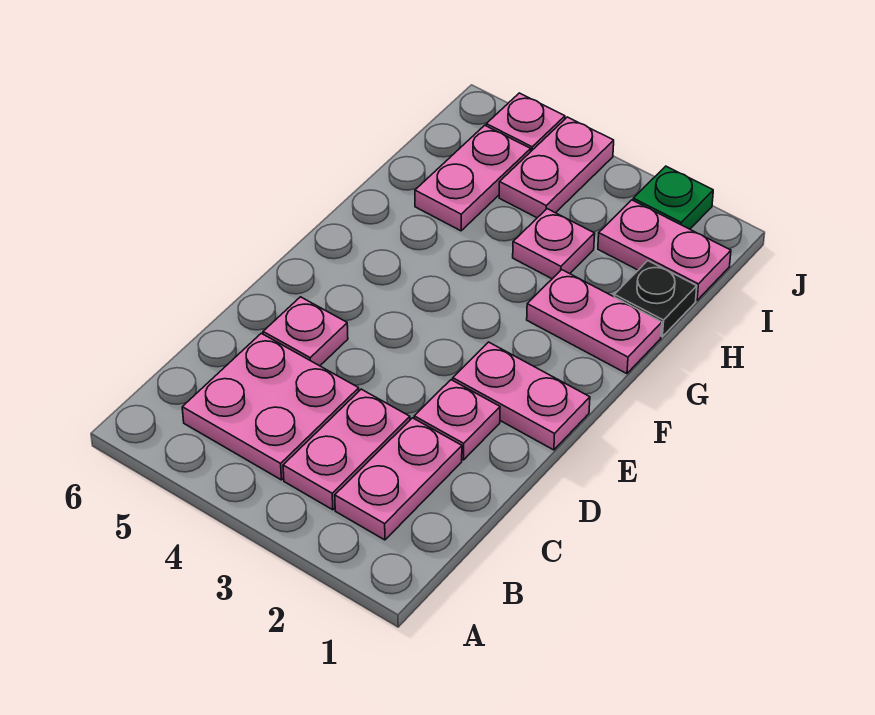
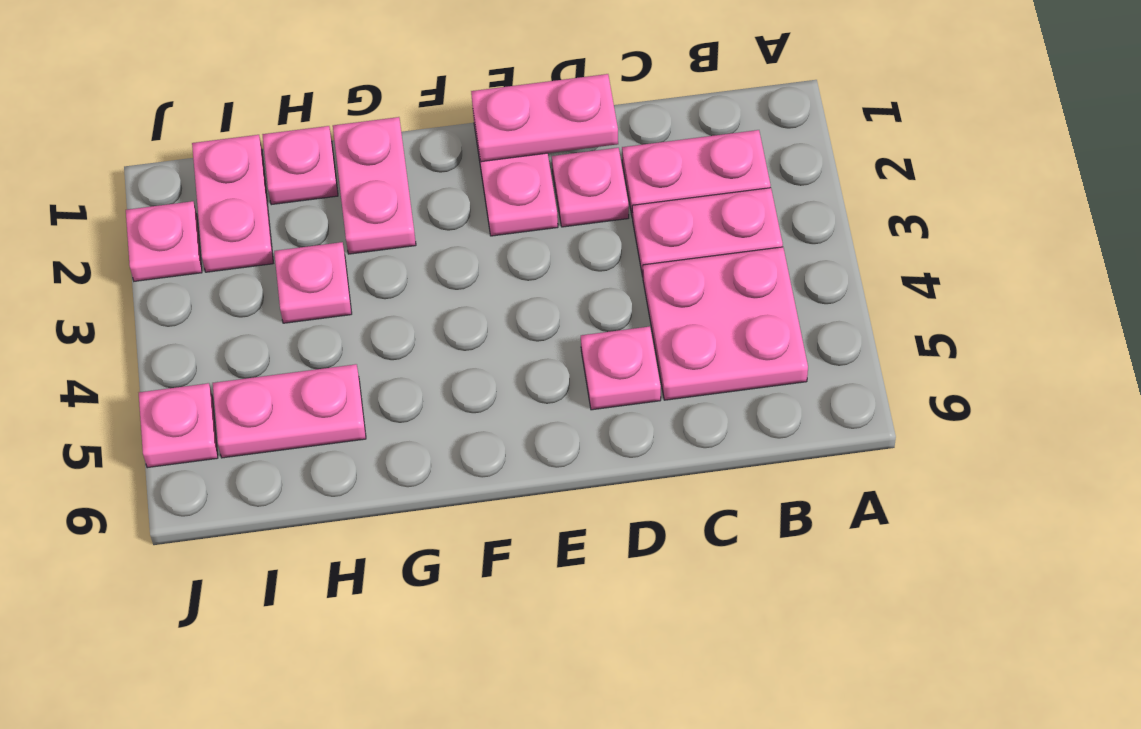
black plate H1 level 1 -> pink plate H1 level 1
pink plate I4:J4 level 1 -> pink plate D1:E1 level 2
green plate J2 level 1 -> pink plate J2 level 1

